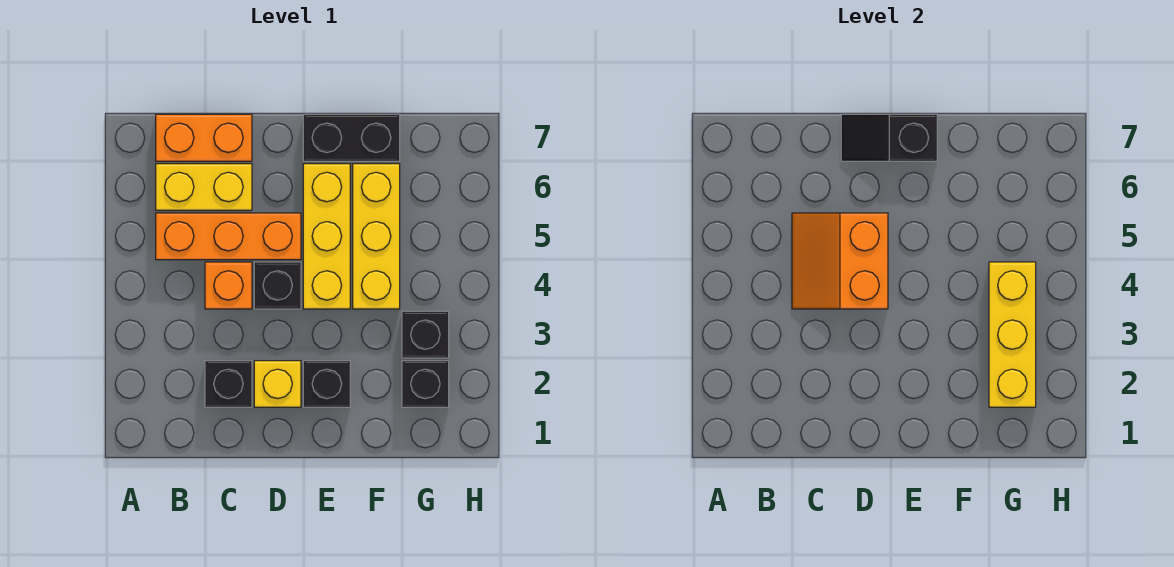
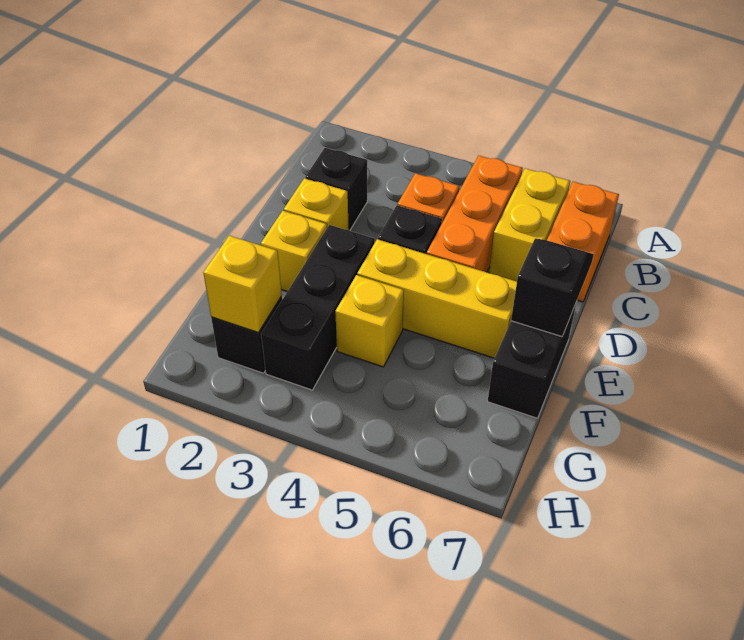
orange slope C4:D5 level 2 top D -> none
black brick E2 level 1 -> yellow brick E2 level 1
yellow brick F4:F6 level 1 -> yellow brick F4 level 1
yellow brick G2:G4 level 2 -> yellow brick G2 level 2
black brick G3 level 1 -> black brick E3:G3 level 1

